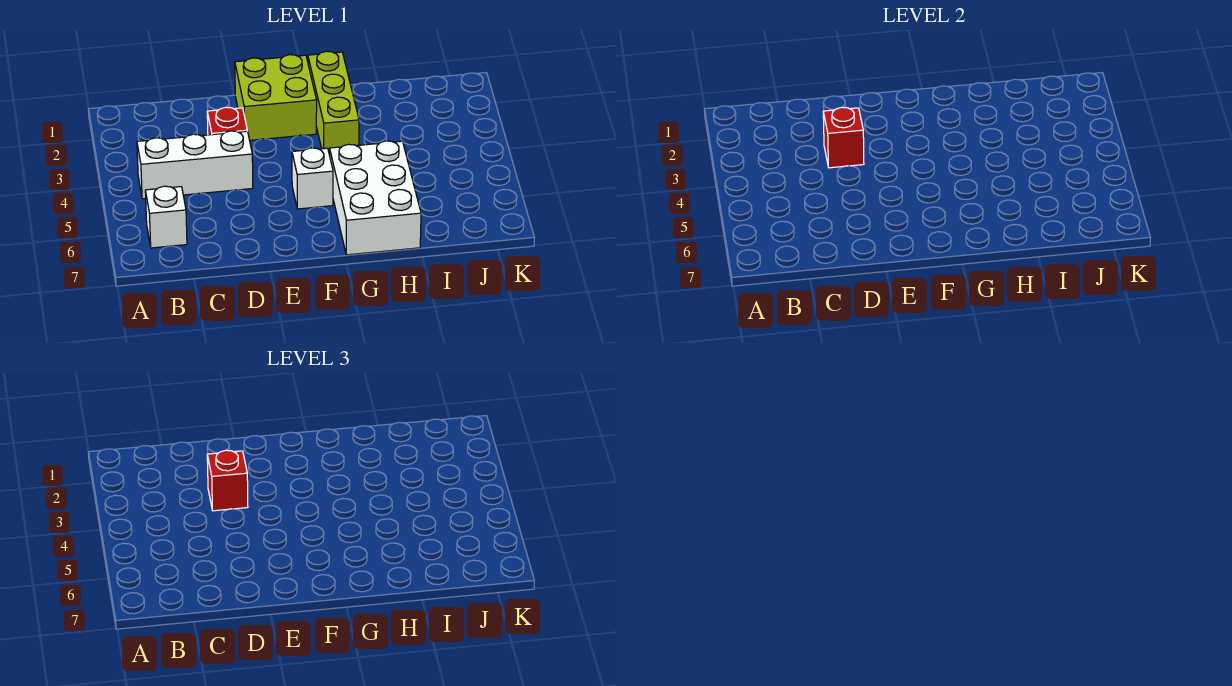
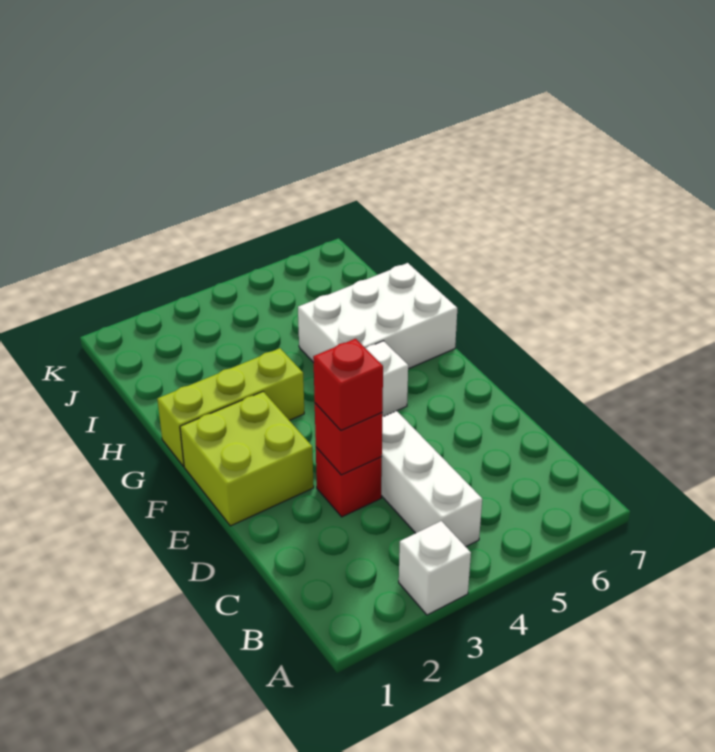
white brick B6 level 1 -> white brick A3 level 1

